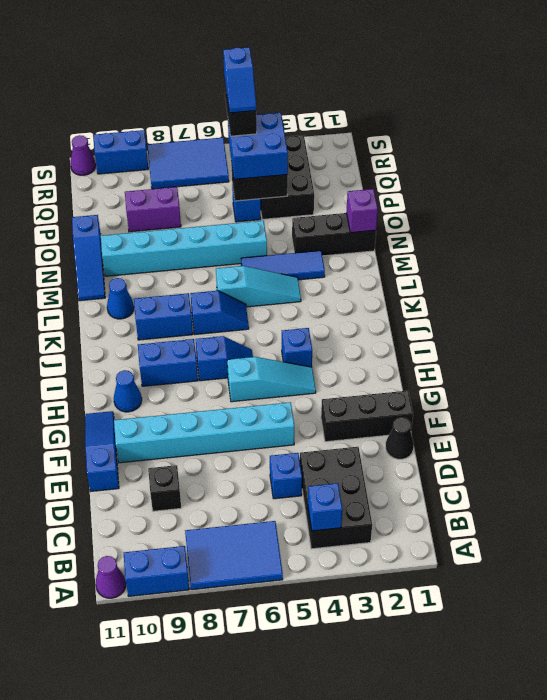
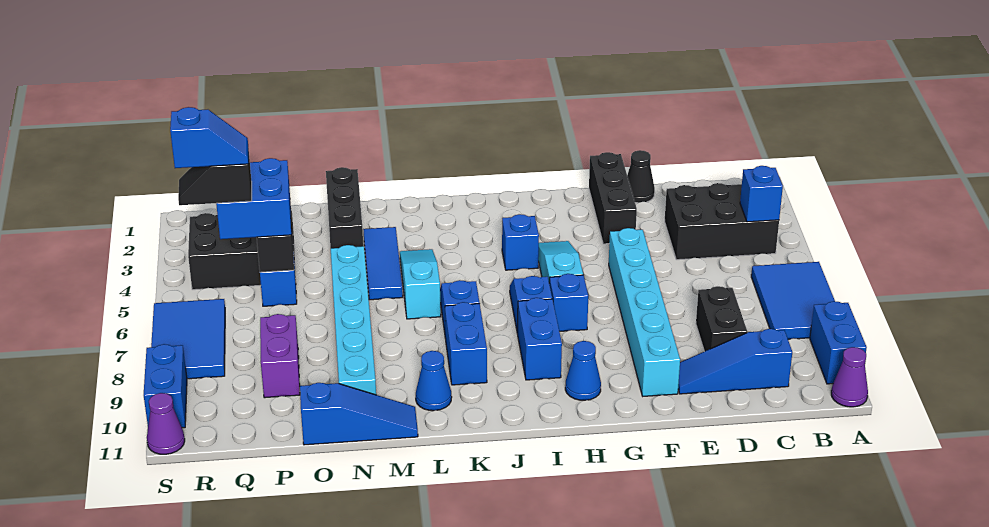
blue brick D5 level 1 -> blue brick H7 level 1
black brick D9 level 1 -> black brick D8:D9 level 1
blue slope E11:G11 level 1 top E -> blue slope C10:E10 level 1 top C
purple brick N1 level 2 -> none

